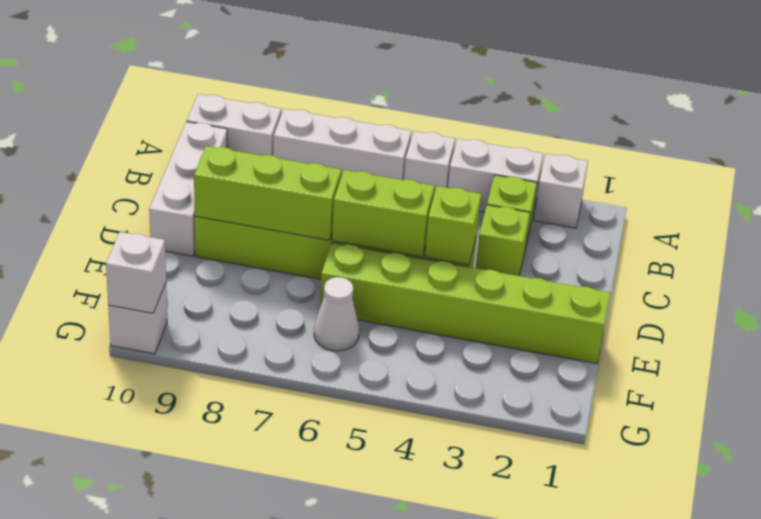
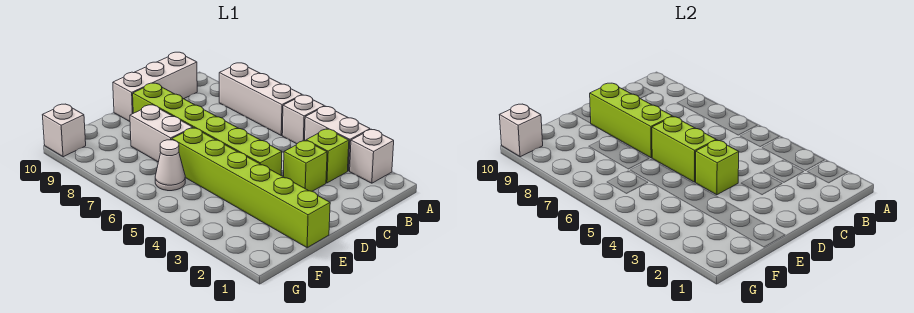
white brick A9:A10 level 1 -> white brick E7:E8 level 1

